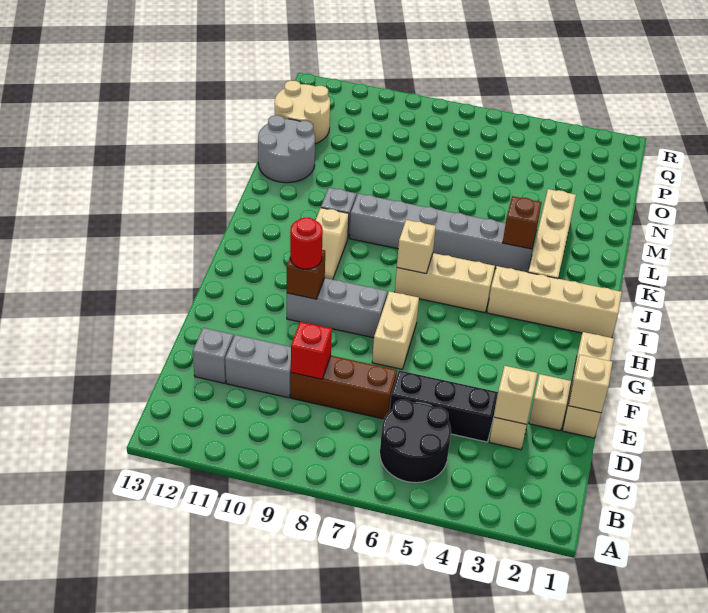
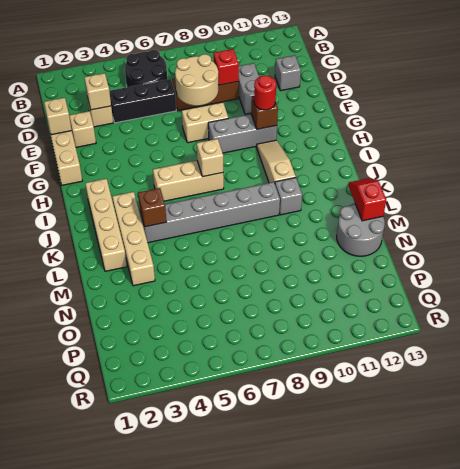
grey brick D10:D11 level 1 -> grey brick D10:E10 level 1
tan brick F7:G7 level 1 -> tan brick F7:F8 level 1
tan brick I1:I4 level 1 -> tan brick I2:L2 level 1
tan slope I10:J10 level 1 top J -> tan slope H10:J10 level 1 top J
none -> red slope L13:M13 level 2 top M
tan round brick O12:P13 level 1 -> tan round brick D7:E8 level 2

